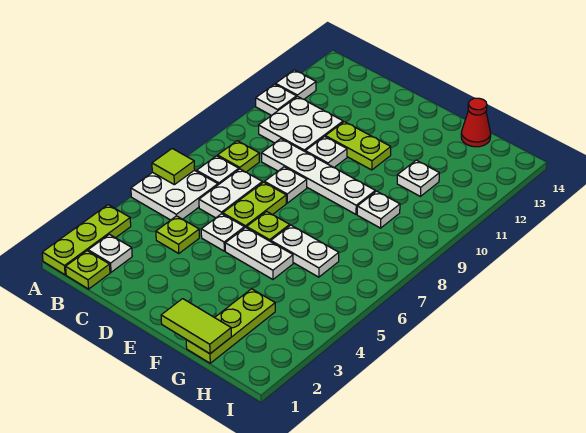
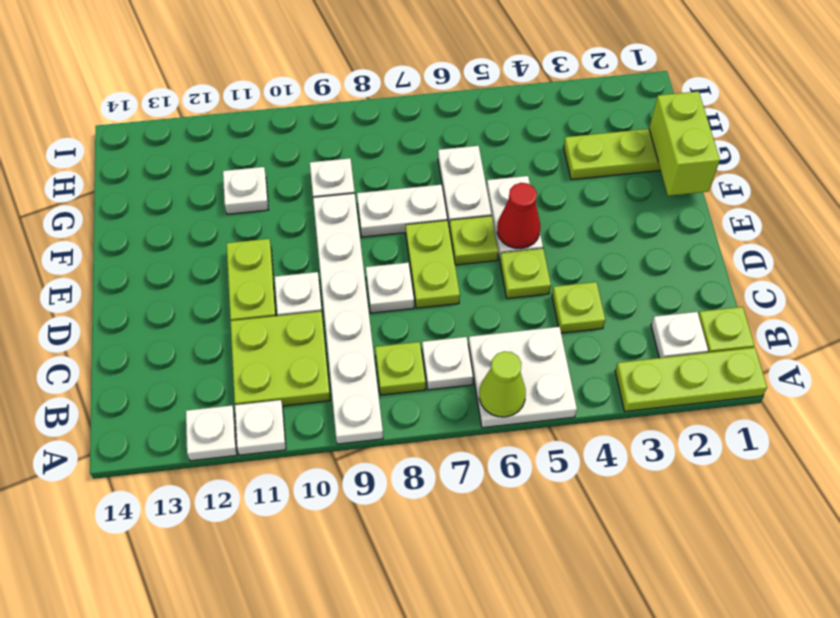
lime tile A6 level 2 -> lime cone A6 level 2
white plate B10:C11 level 1 -> lime plate B10:C11 level 1
white plate C6:C7 level 1 -> white plate F7:F8 level 1
white plate C9:F9 level 1 -> white plate A9:F9 level 1
white plate D5 level 1 -> lime plate D5 level 1
lime plate D6:D7 level 1 -> lime plate D7:E7 level 1
lime tile F1:G1 level 2 -> lime brick F1:G1 level 2
red cone G14 level 1 -> red cone E5 level 2

